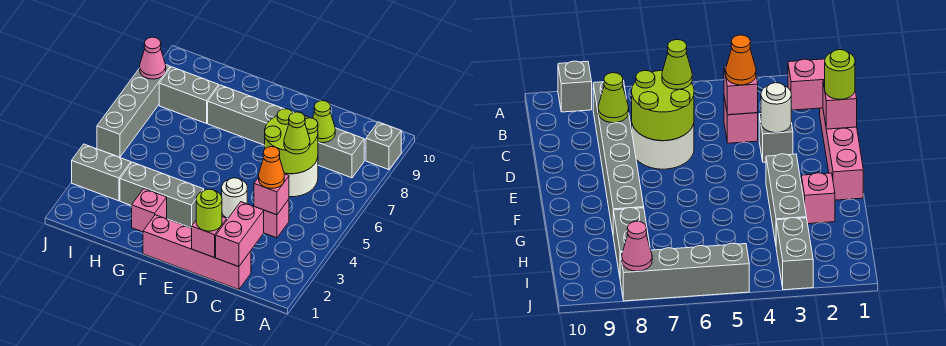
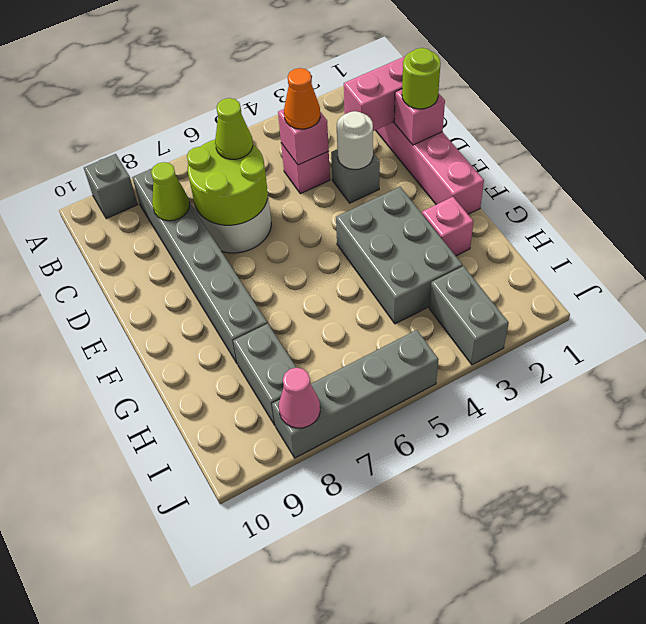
grey brick F3:H3 level 1 -> grey brick F3:H4 level 1

